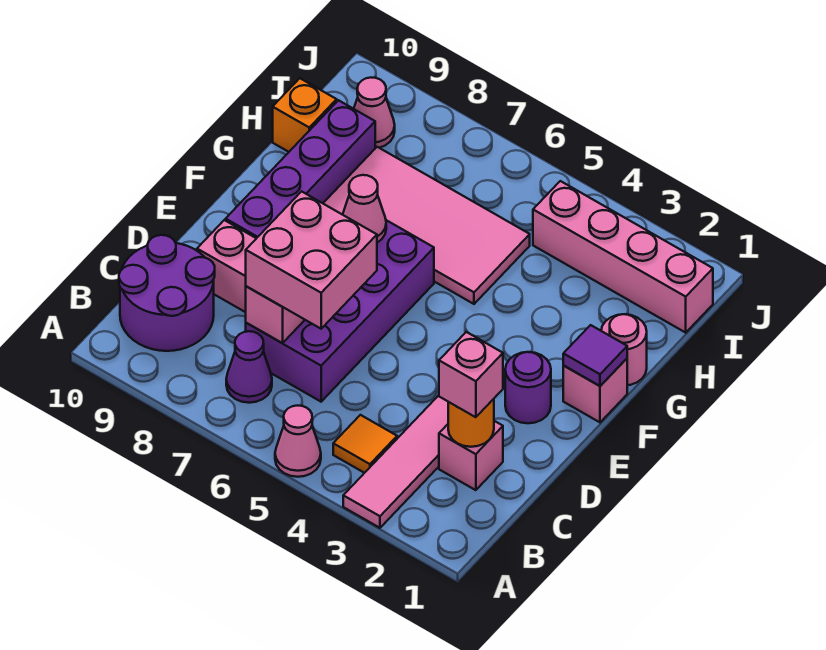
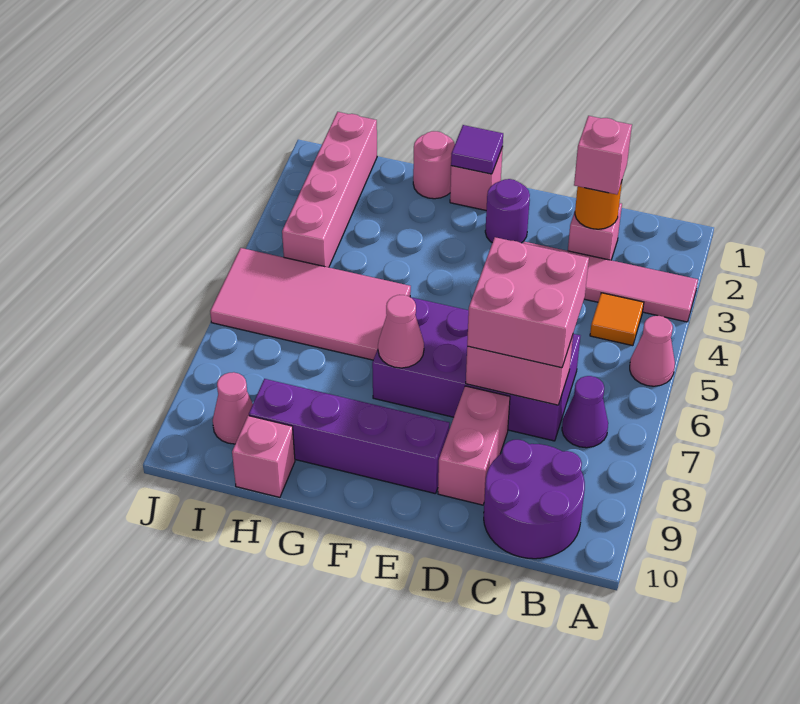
pink tile G5:H8 level 1 -> pink tile G5:J6 level 1
orange brick H10 level 1 -> pink brick H10 level 1

